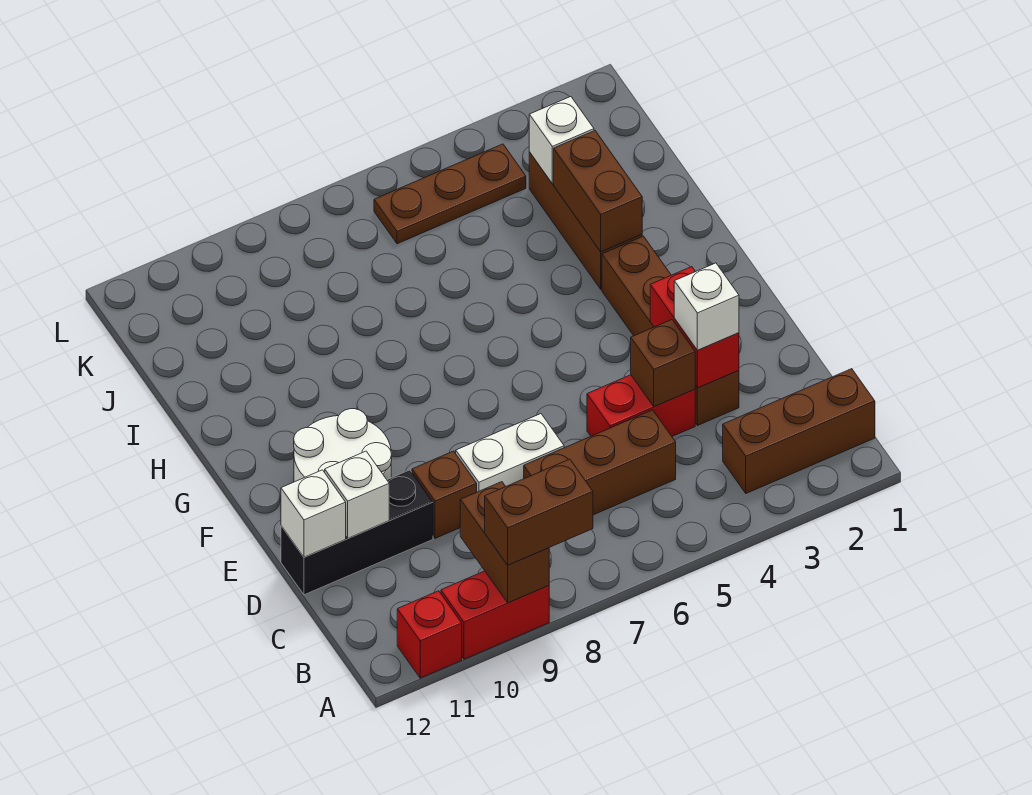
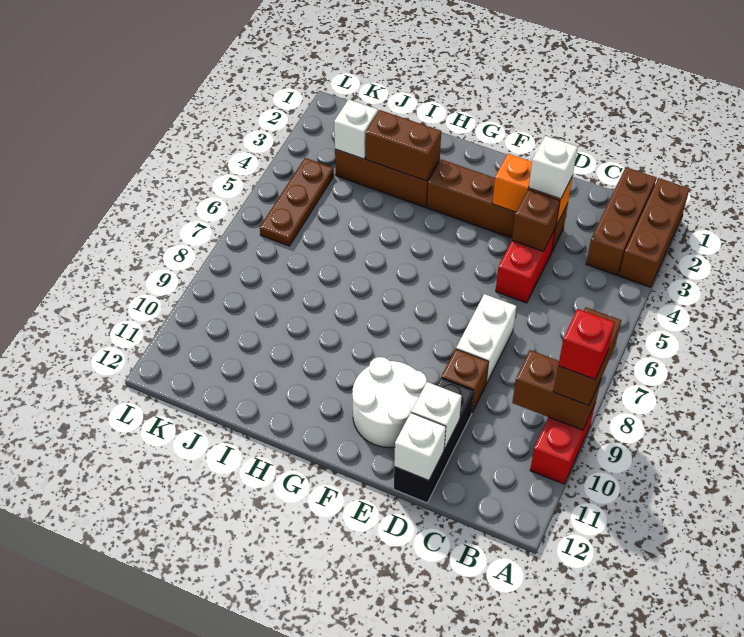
red brick A11 level 1 -> red brick A9 level 4
brown brick C5:C7 level 1 -> brown brick A1:A3 level 1
red brick D3:E3 level 2 -> orange brick D3:E3 level 2

